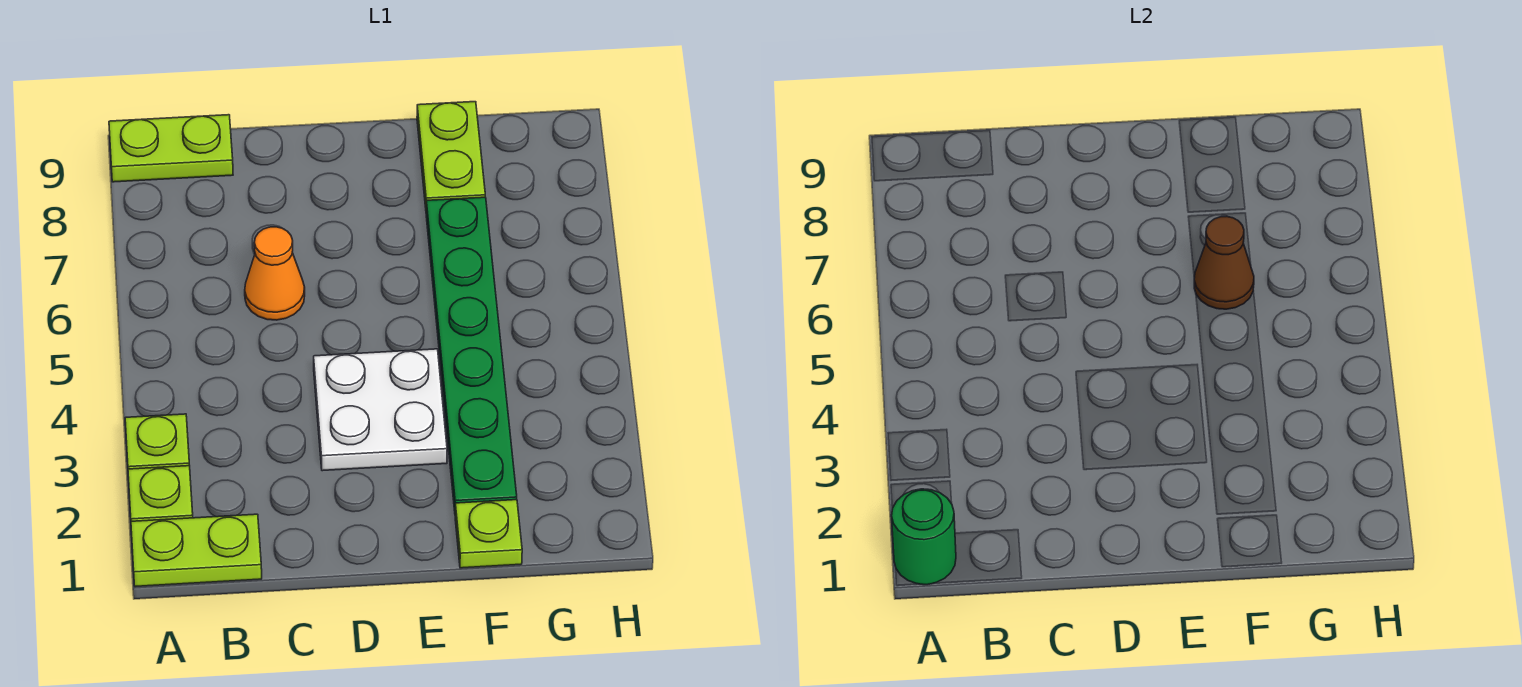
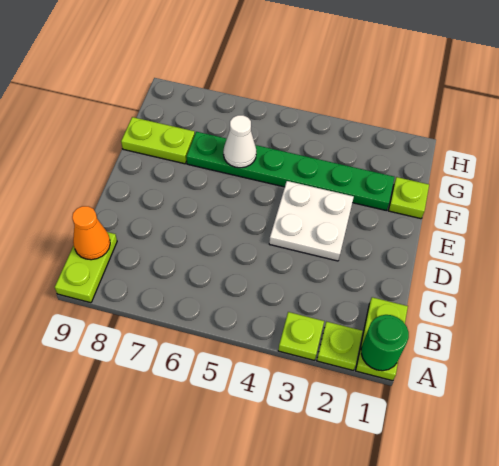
orange cone C6 level 1 -> orange cone B9 level 2
brown cone F6 level 2 -> white cone F6 level 2

